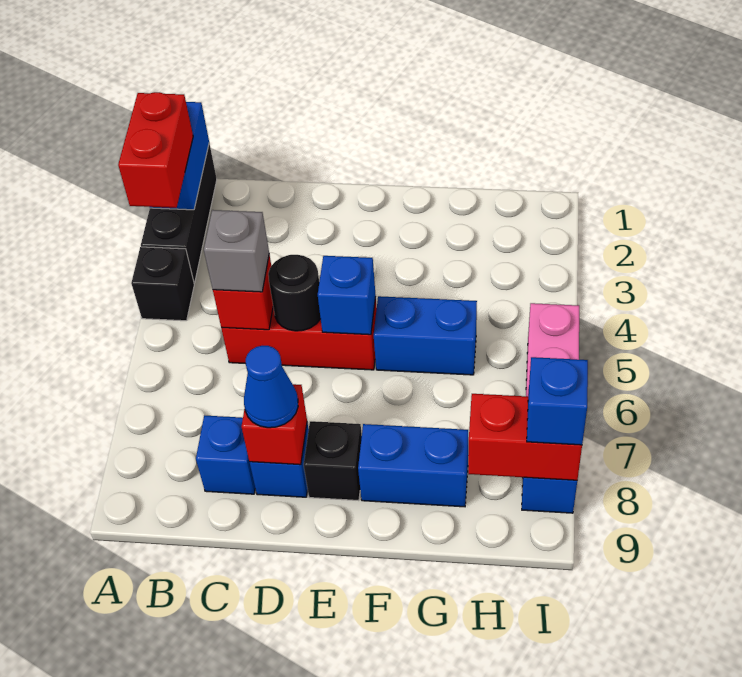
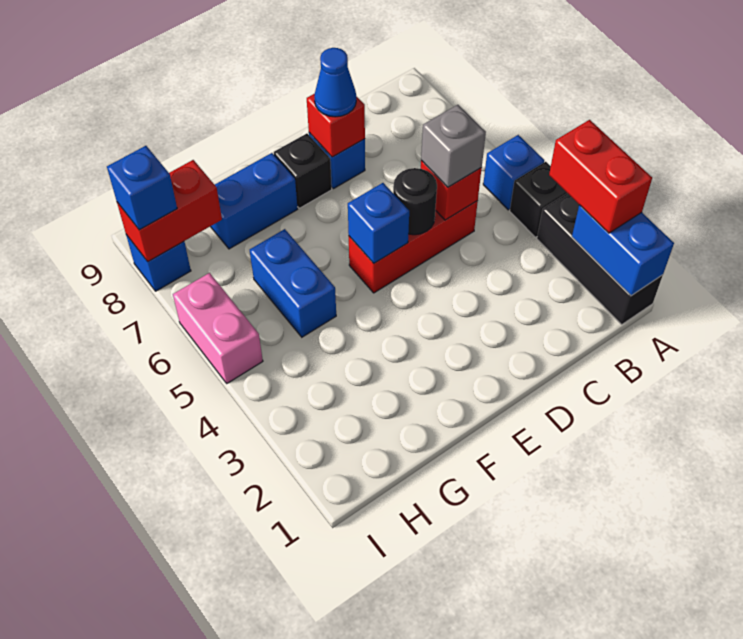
blue brick C8 level 1 -> blue brick A5 level 1
blue brick F5:G5 level 1 -> blue brick G5:G6 level 1

